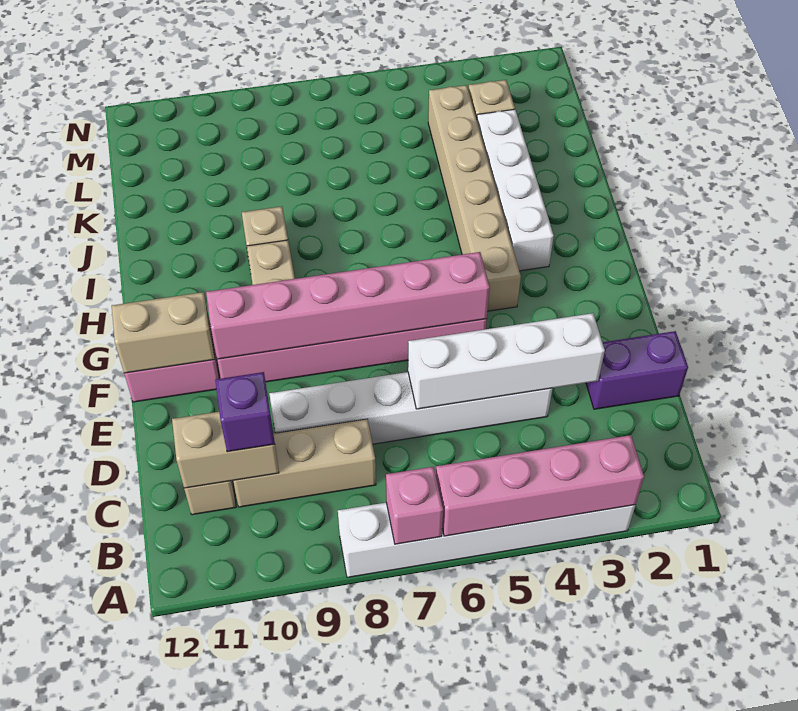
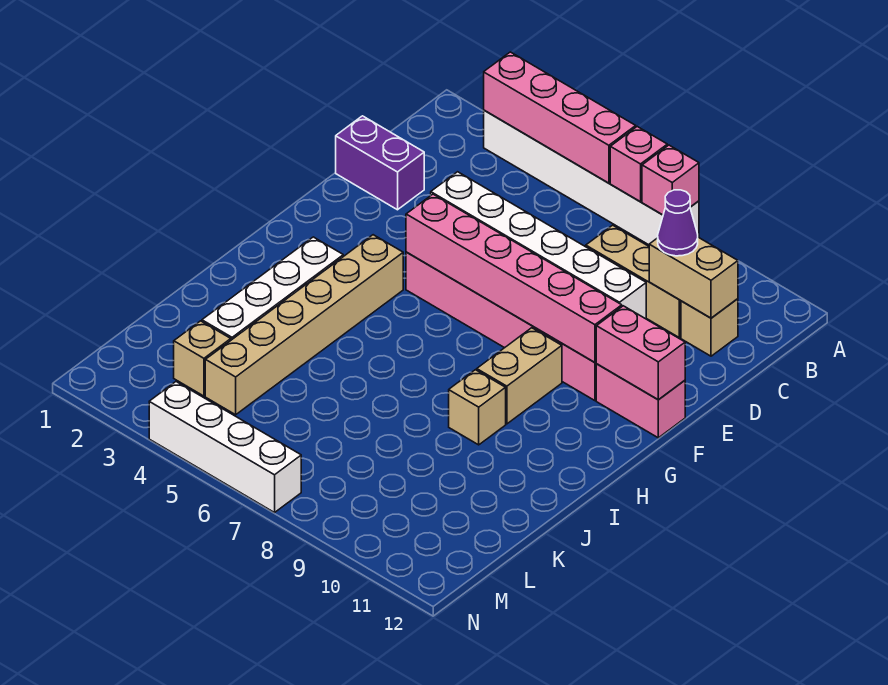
none -> pink brick A8 level 2
purple brick C10 level 3 -> purple cone C10 level 3
white brick D3:D6 level 2 -> white brick N4:N7 level 1
tan brick F11:F12 level 2 -> pink brick F11:F12 level 2

